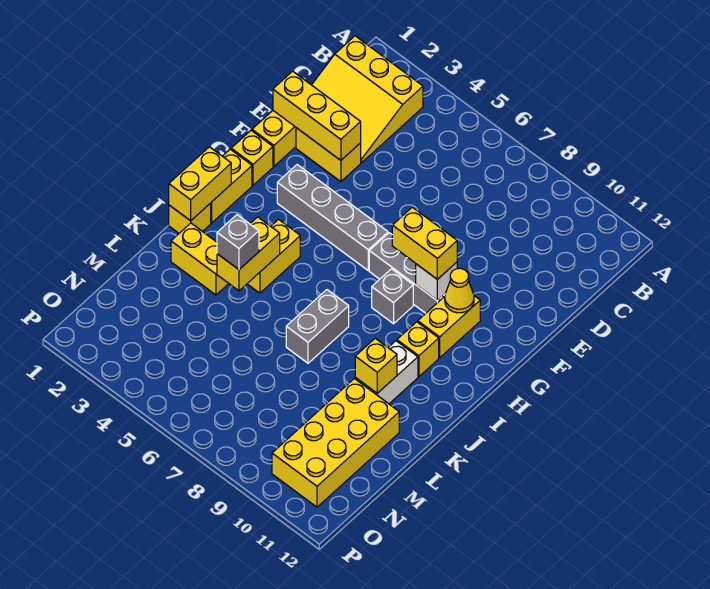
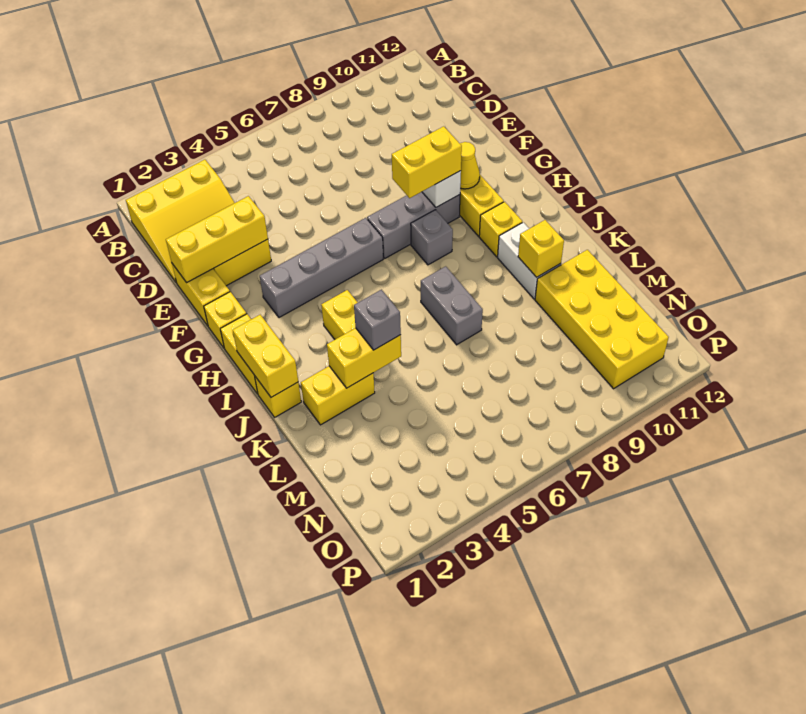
yellow brick J4:K4 level 2 -> yellow brick K3:K4 level 2

